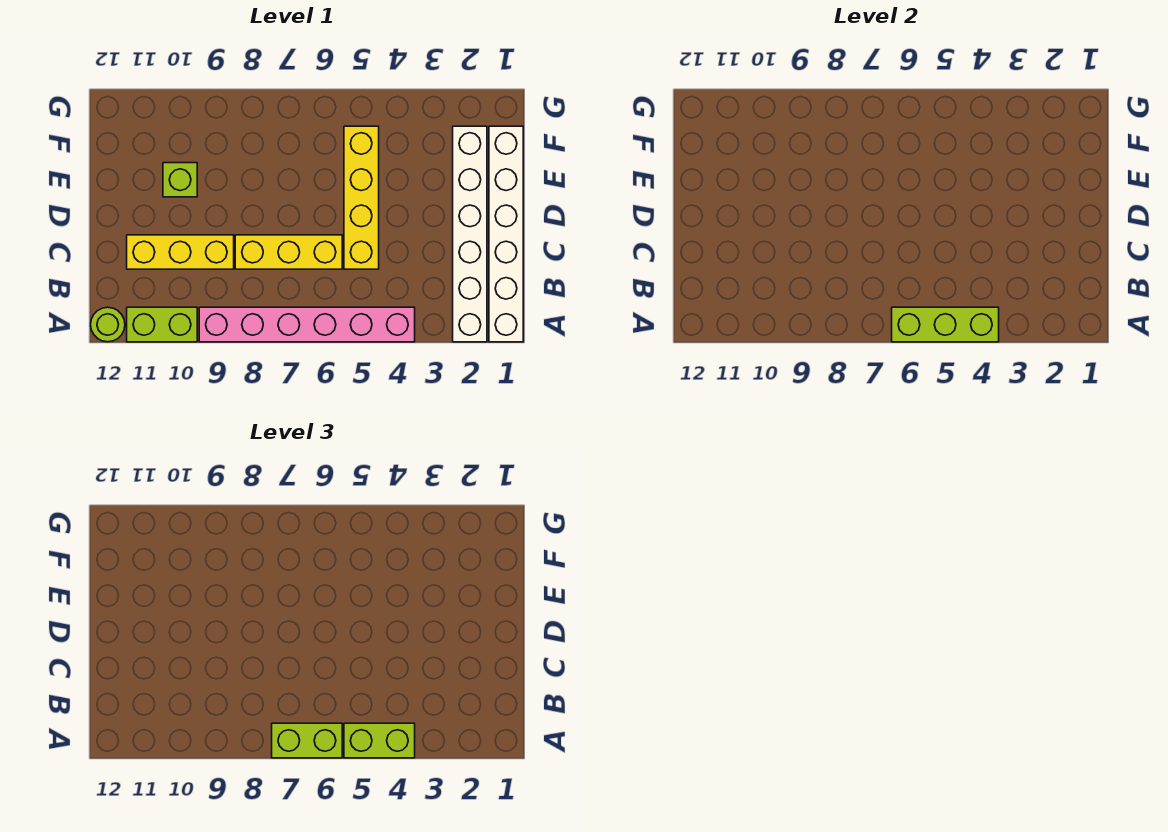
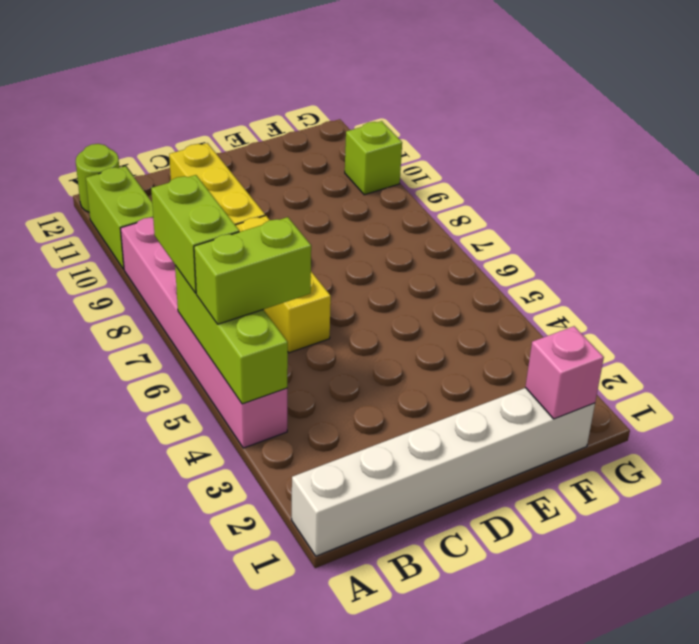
white brick A2:F2 level 1 -> none
lime brick A4:A5 level 3 -> lime brick A5:B5 level 3
yellow brick C5:F5 level 1 -> none
lime brick E10 level 1 -> lime brick G10 level 1
none -> pink brick F1 level 2

